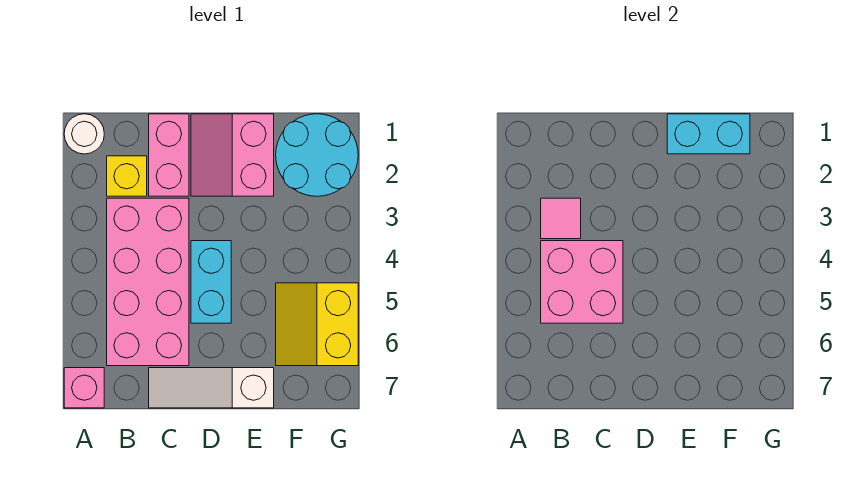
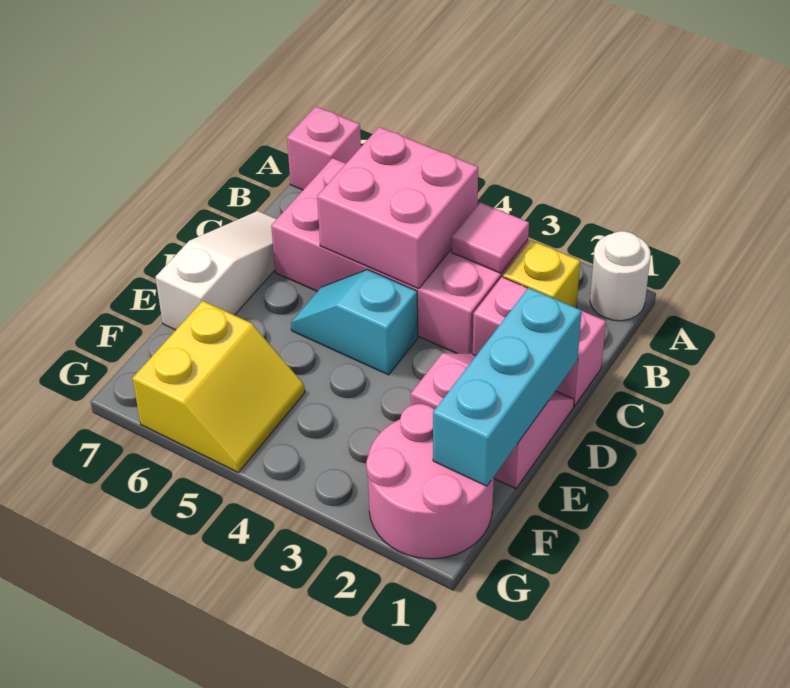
cyan brick D4:D5 level 1 -> cyan slope D4:D5 level 1 top 4
cyan brick E1:F1 level 2 -> cyan brick D1:F1 level 2
cyan round brick F1:G2 level 1 -> pink round brick F1:G2 level 1
yellow slope F5:G6 level 1 top G -> yellow slope F5:G6 level 1 top 6

